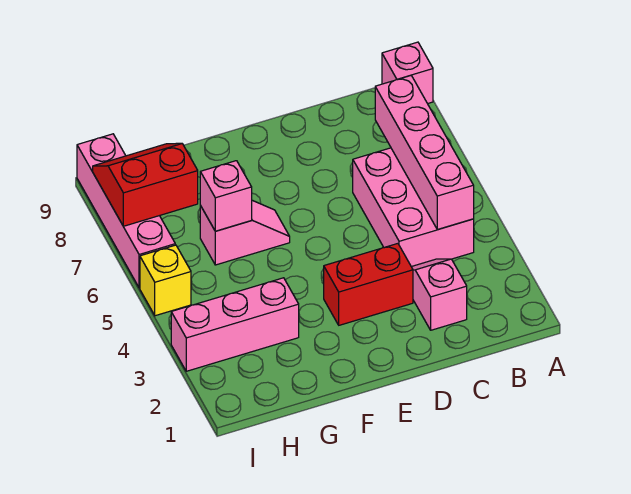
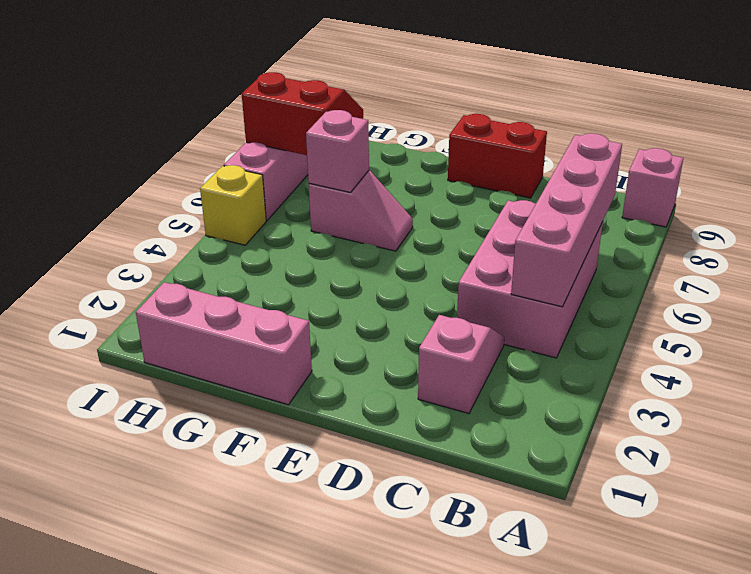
red brick D3:E3 level 1 -> red brick D9:E9 level 1
pink brick G3:I3 level 1 -> pink brick F1:H1 level 1

